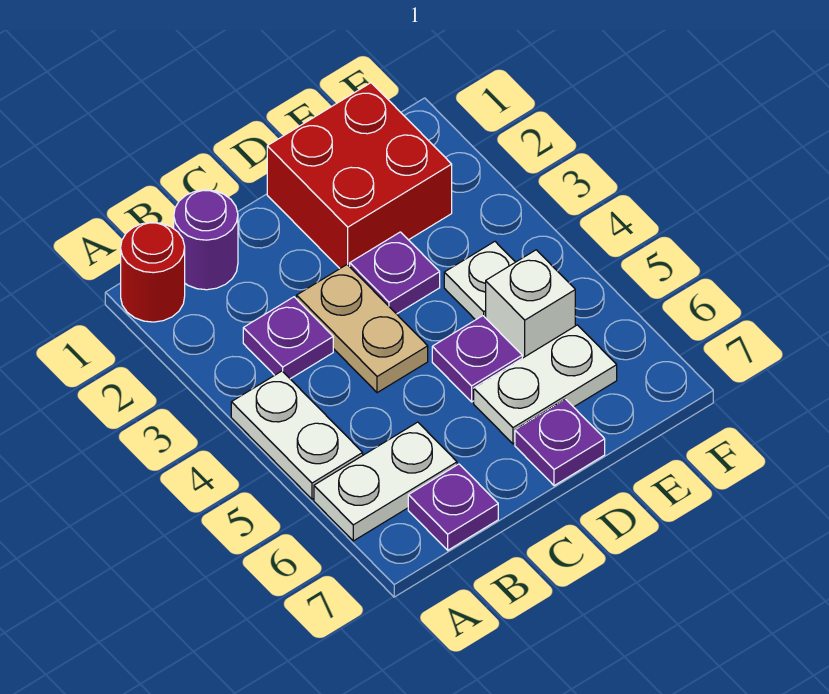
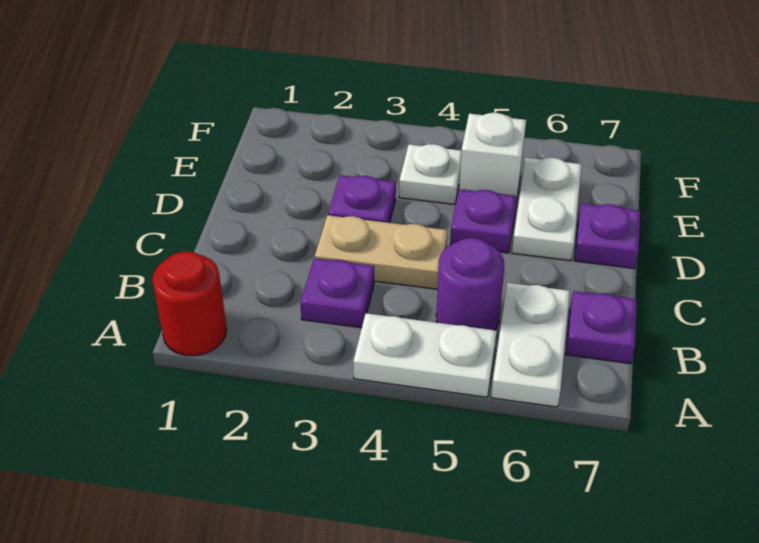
purple round brick B1 level 1 -> purple round brick B5 level 1
red brick D1:E2 level 1 -> none

